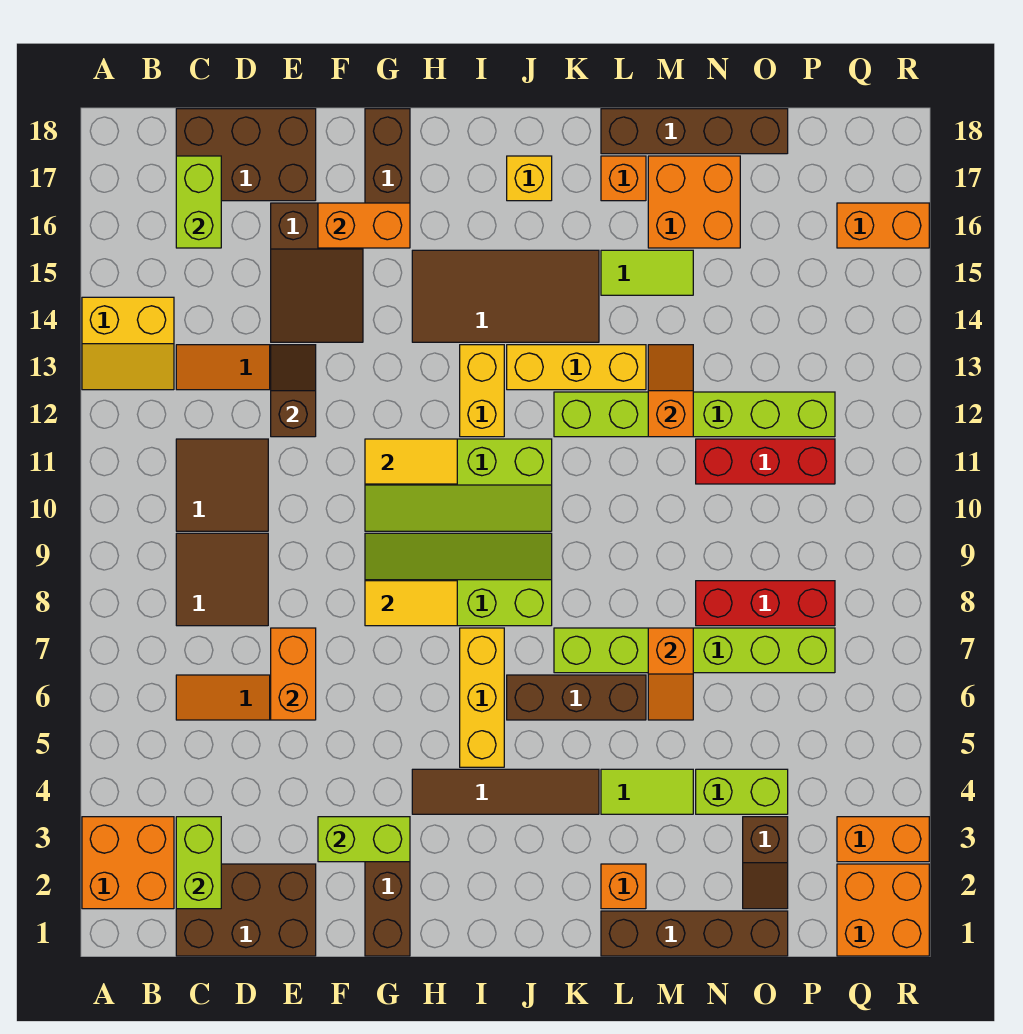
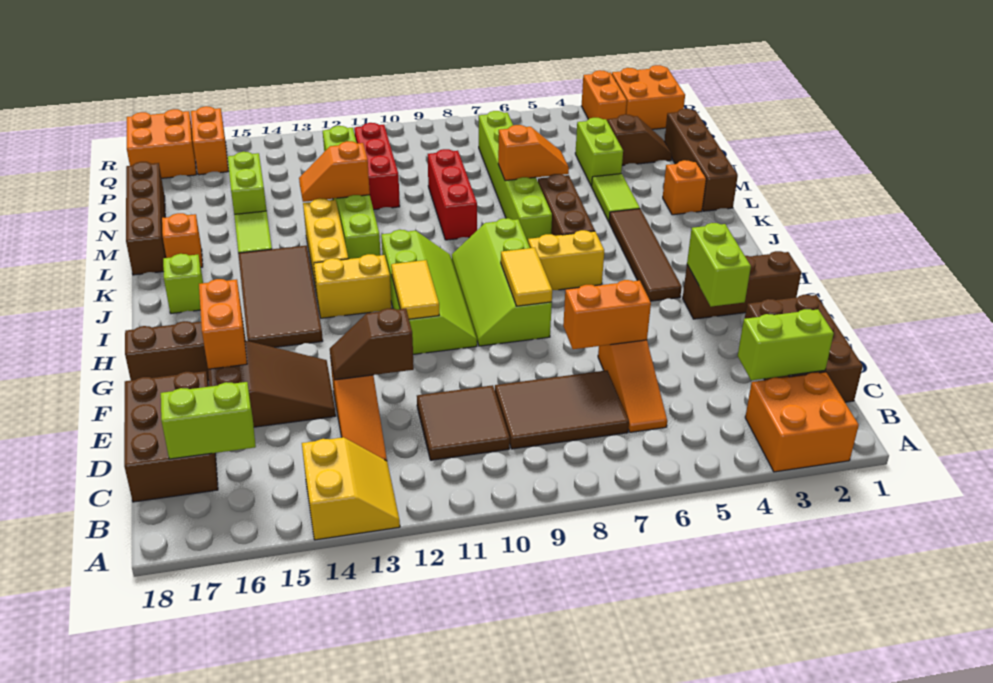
brown tile C8:D9 level 1 -> brown tile C7:D9 level 1
yellow brick I5:I7 level 1 -> yellow brick I6:I7 level 1
yellow brick J17 level 1 -> lime brick J17 level 1
orange brick M16:N17 level 1 -> orange brick Q17:R18 level 1
red brick N8:P8 level 1 -> red brick L9:N9 level 1
none -> lime brick N15:O15 level 1

